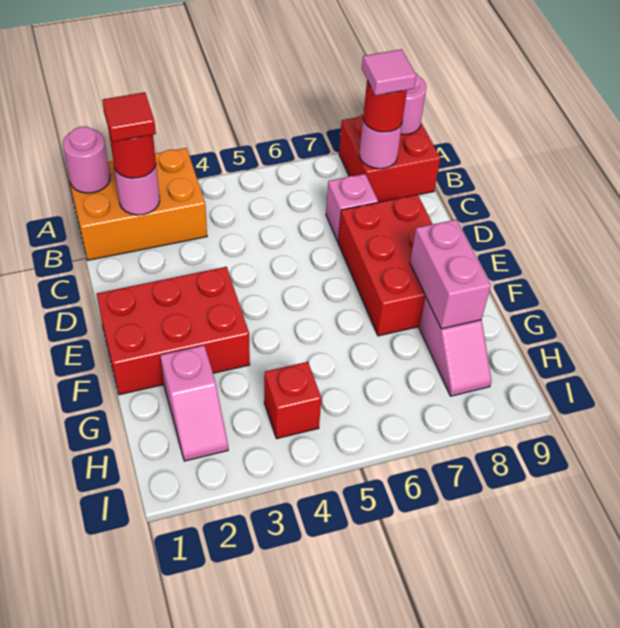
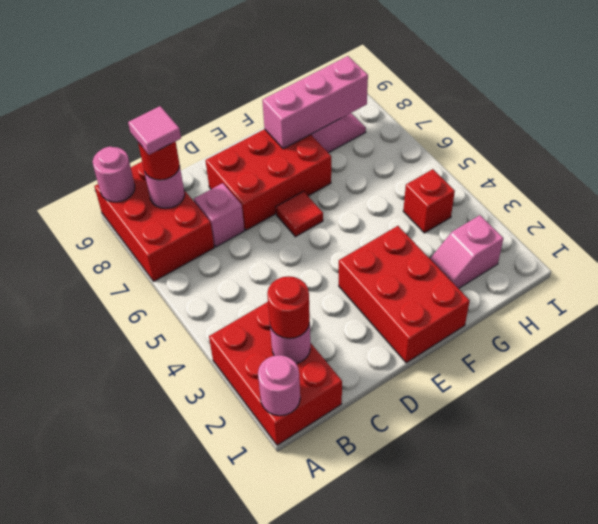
orange brick A1:B3 level 1 -> red brick A1:B3 level 1
red brick A8:B9 level 1 -> red brick A7:B9 level 1
red tile B2 level 4 -> red tile E6 level 1
pink brick F8:G8 level 2 -> pink brick F8:H8 level 2
pink slope G2:H2 level 1 top G -> pink slope G2:H2 level 1 top H

